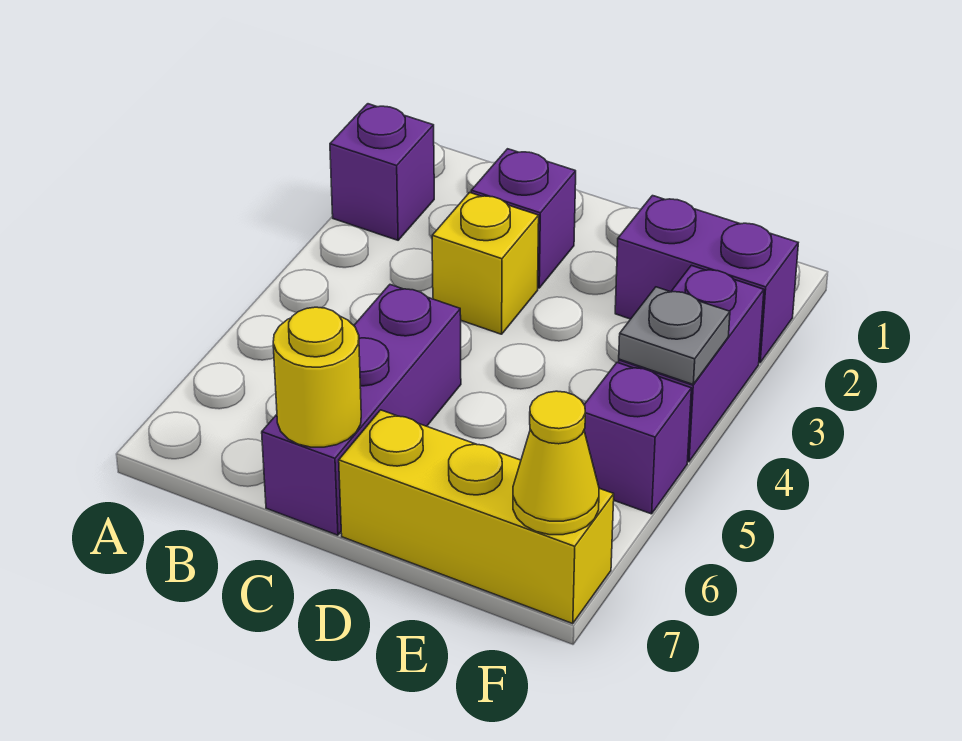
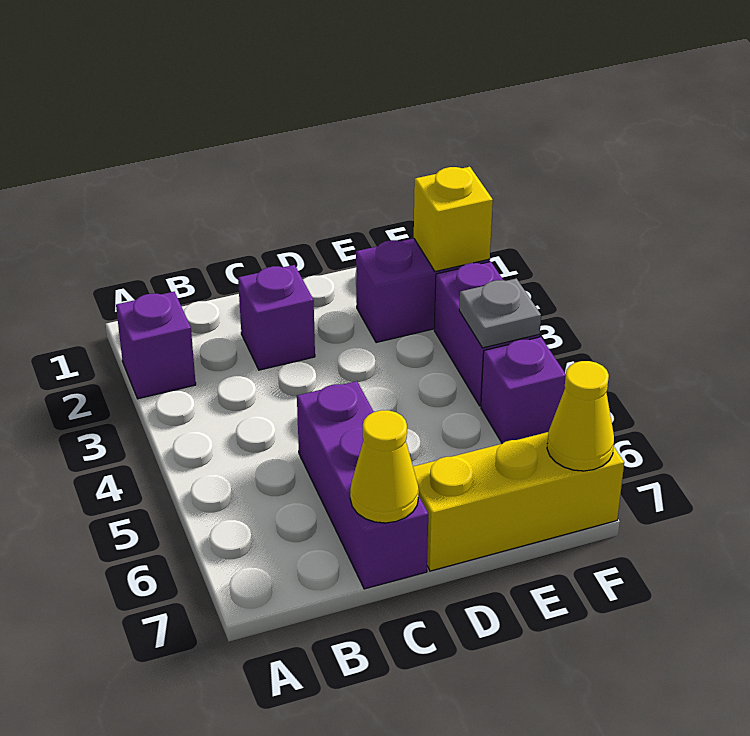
yellow brick C3 level 1 -> yellow brick F2 level 2
yellow round brick C7 level 2 -> yellow cone C7 level 2

